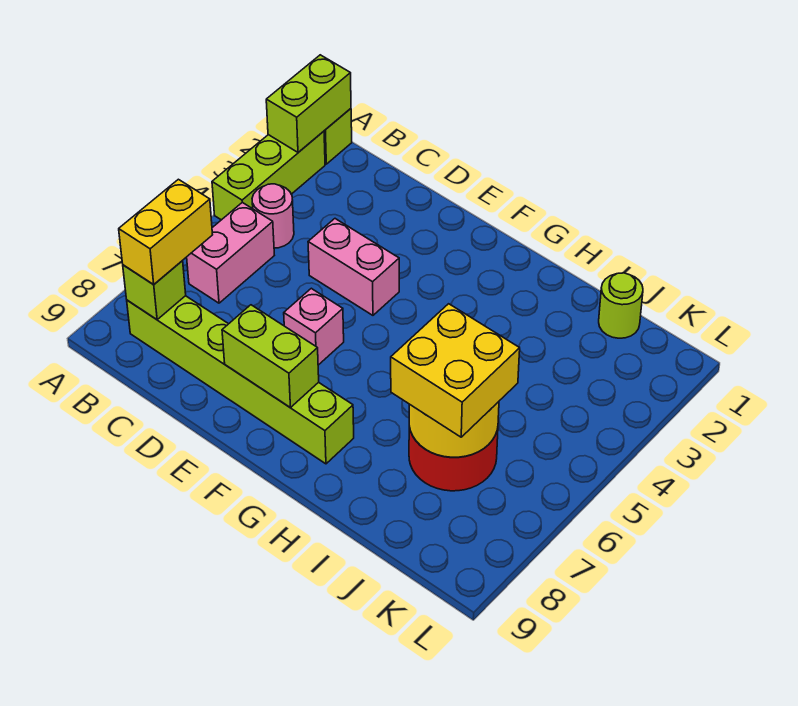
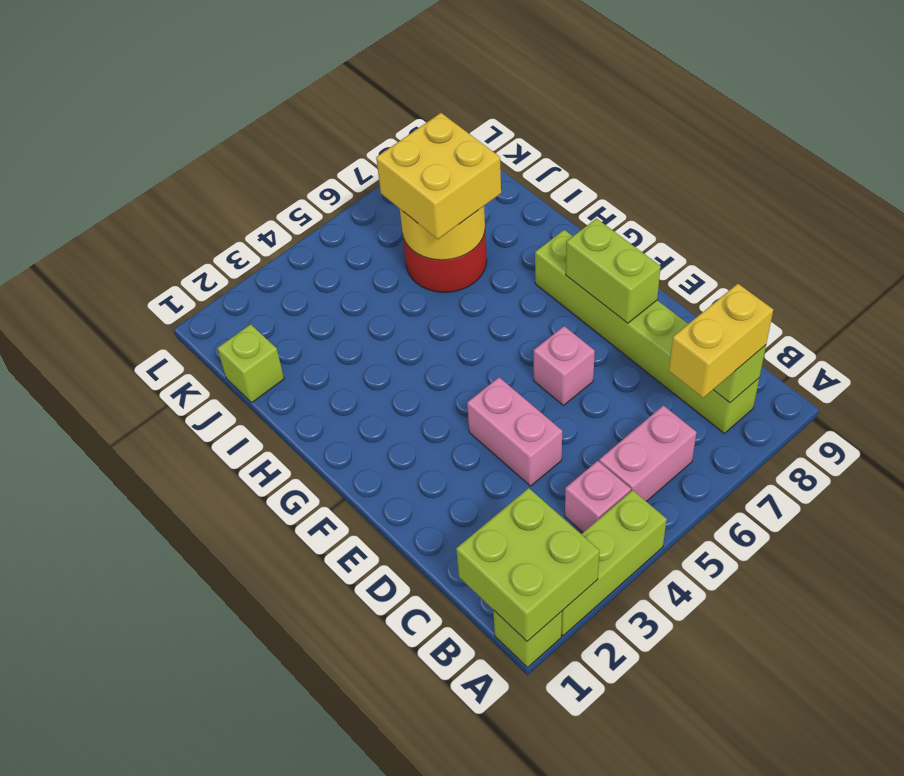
lime brick A1:A2 level 2 -> lime brick A1:B2 level 2
pink round brick B4 level 1 -> pink brick B4 level 1
lime round brick J1 level 1 -> lime brick J1 level 1

